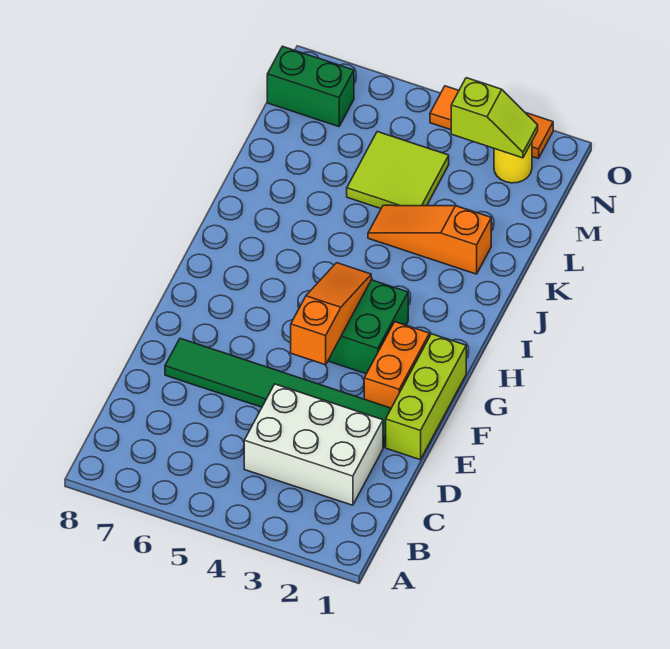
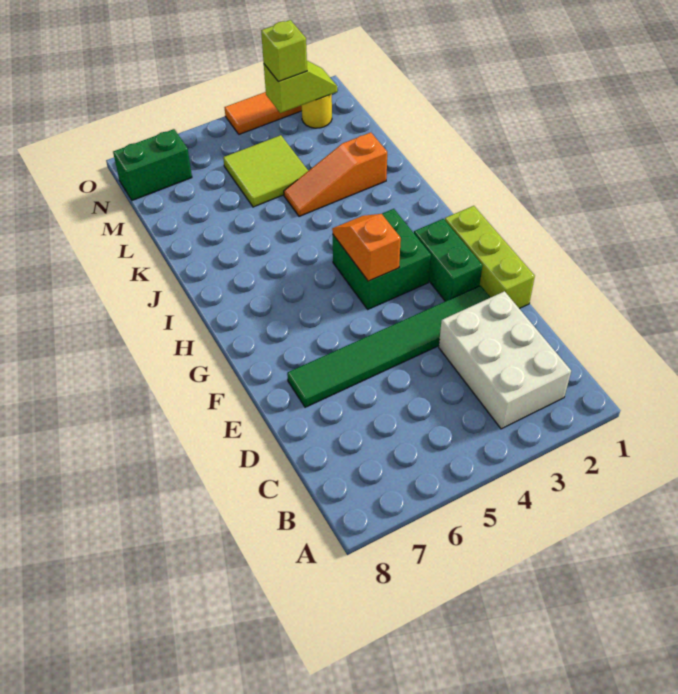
white brick C2:D4 level 1 -> white brick B2:D3 level 1
orange brick F2:G2 level 1 -> green brick F2:G2 level 1
orange slope F4:H4 level 2 top F -> orange slope G4:H4 level 2 top G
none -> lime brick N3 level 3

